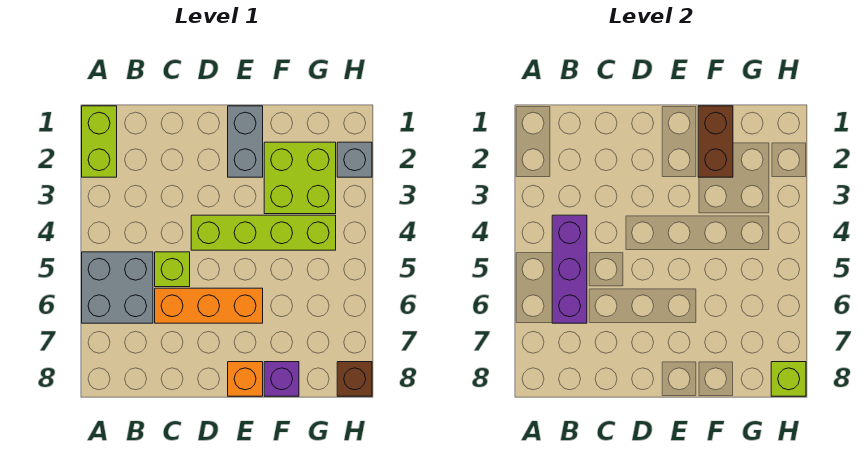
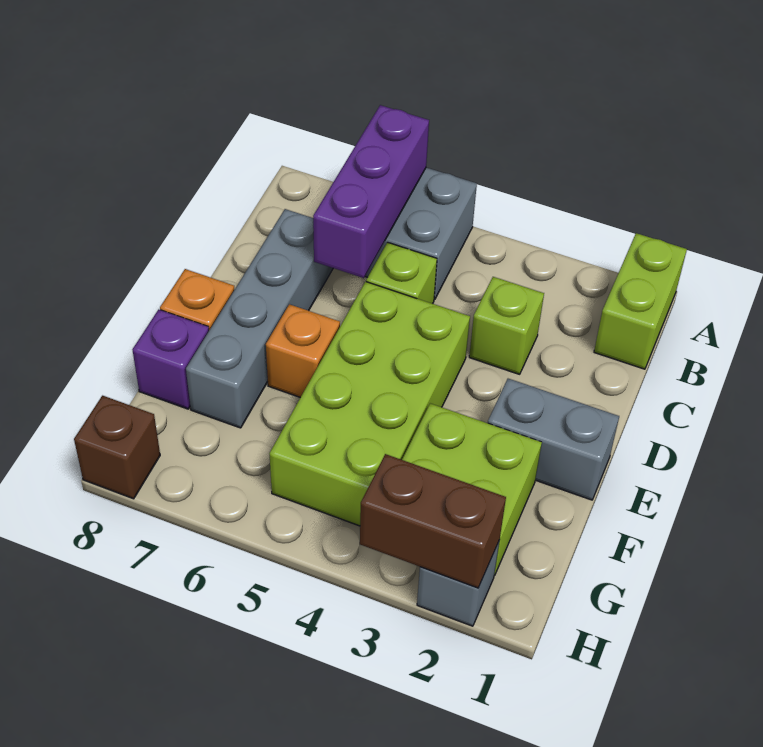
lime brick A1:A2 level 1 -> lime brick A1:B1 level 1
purple brick B4:B6 level 2 -> purple brick A6:C6 level 2
orange brick C6:E6 level 1 -> orange brick E6 level 1
none -> grey brick C7:F7 level 1
lime brick D4:G4 level 1 -> lime brick D4:G5 level 1
brown brick F1:F2 level 2 -> brown brick H2:H3 level 2
lime brick H8 level 2 -> lime brick C3 level 1

